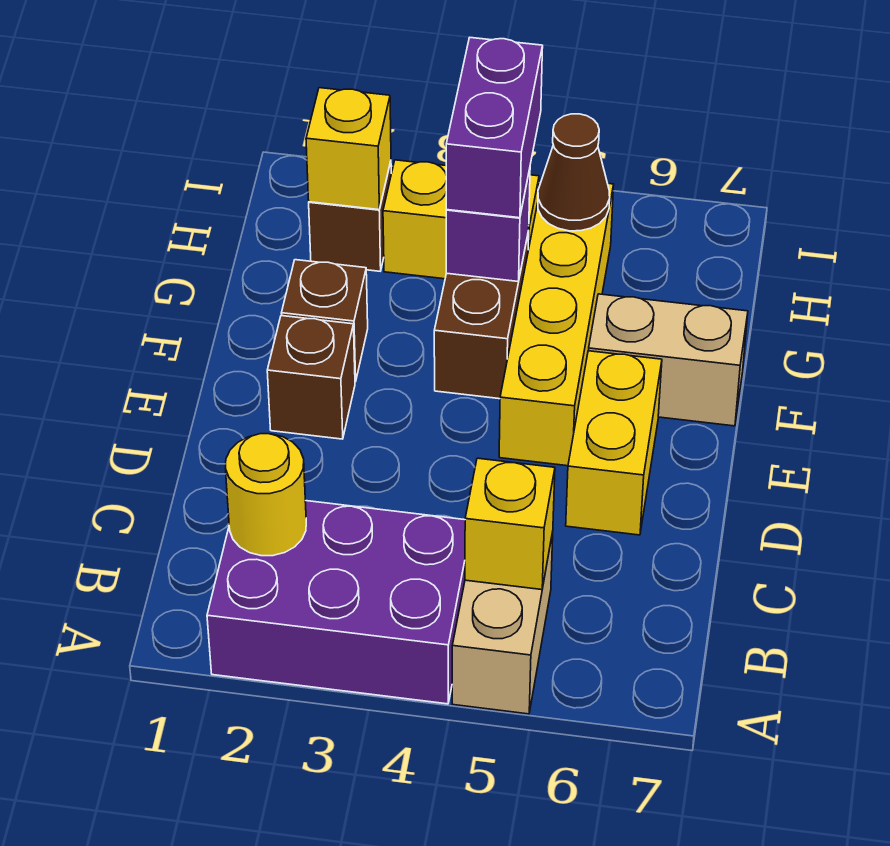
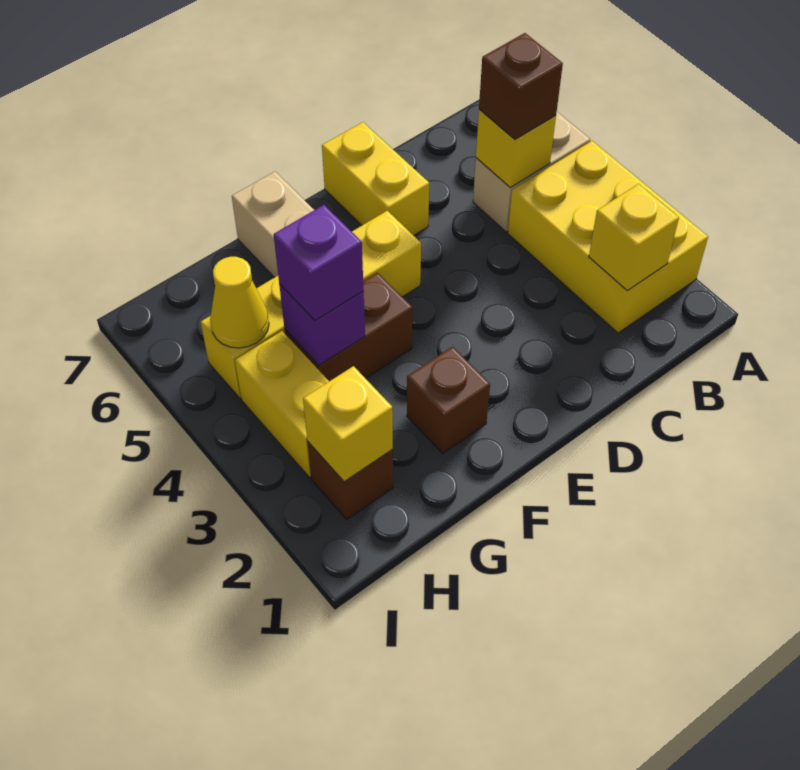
purple brick A2:B4 level 1 -> yellow brick A2:B4 level 1
yellow round brick B2 level 2 -> yellow brick B2 level 2
yellow brick D6:E6 level 1 -> yellow brick D6:D7 level 1
brown brick E2 level 1 -> brown brick B5 level 3
purple brick G4:H4 level 3 -> purple brick G4 level 3
brown cone H5 level 2 -> yellow cone H5 level 2

